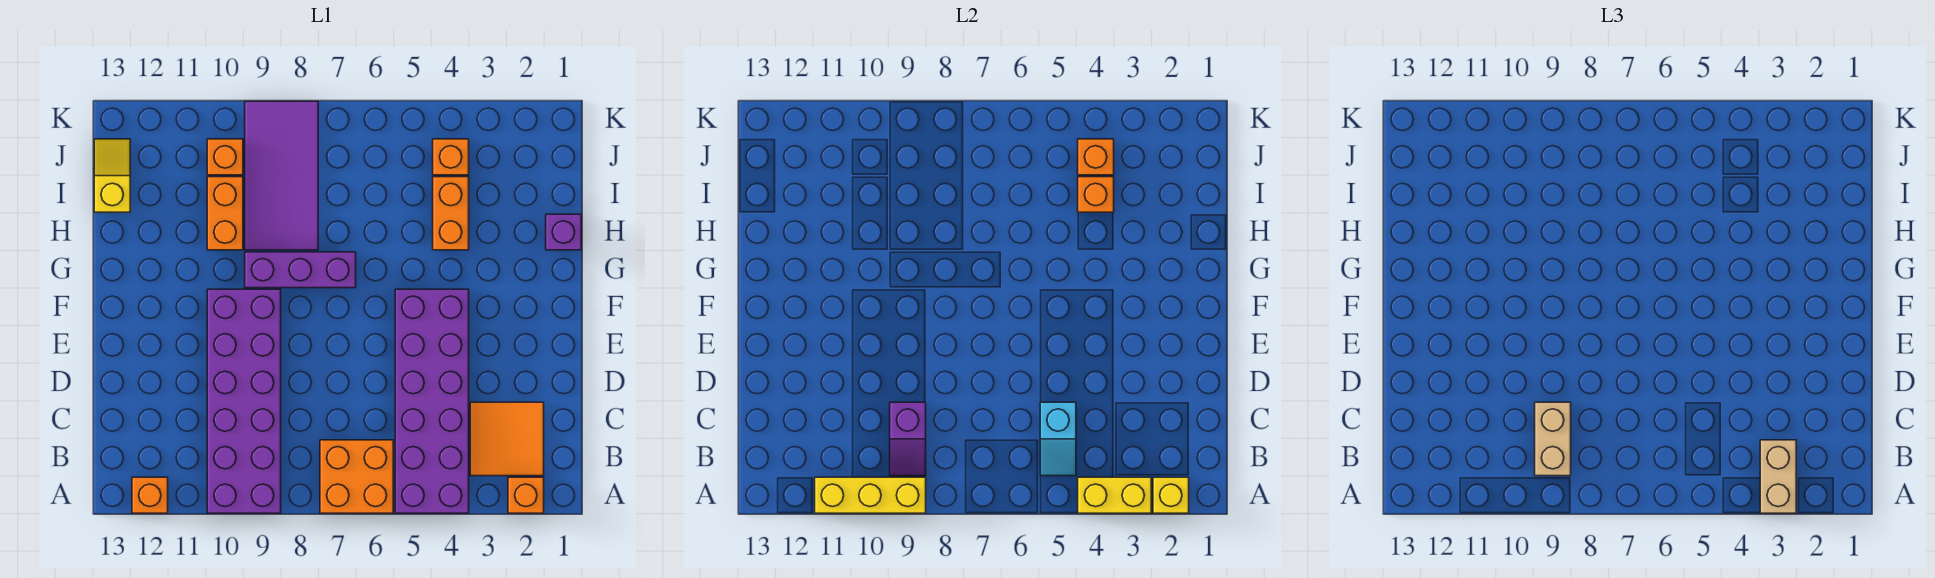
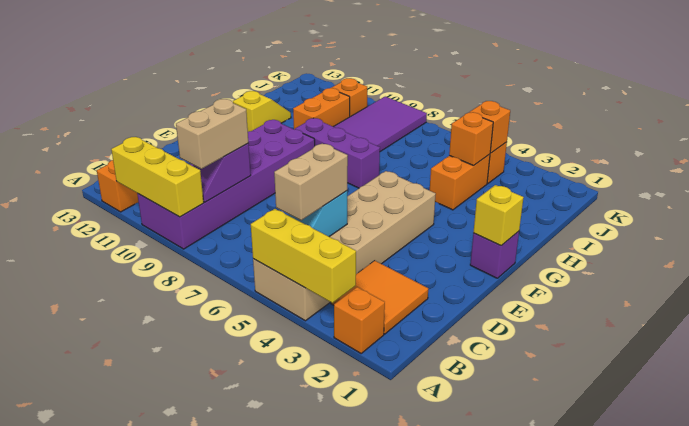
yellow brick A2 level 2 -> yellow brick F1 level 2
yellow brick A3:A4 level 2 -> yellow brick A3:A5 level 2
tan brick A3:B3 level 3 -> tan brick B5:C5 level 3
purple brick A4:F5 level 1 -> tan brick A4:F5 level 1
orange brick A6:B7 level 1 -> none
purple brick H1 level 1 -> purple brick F1 level 1
yellow slope I13:J13 level 1 top I -> yellow slope G12:H12 level 1 top G

